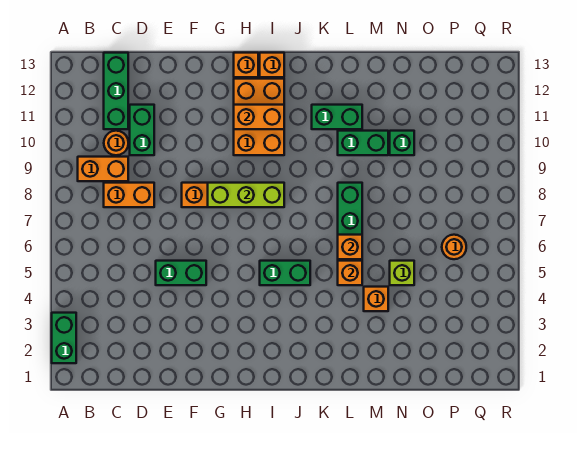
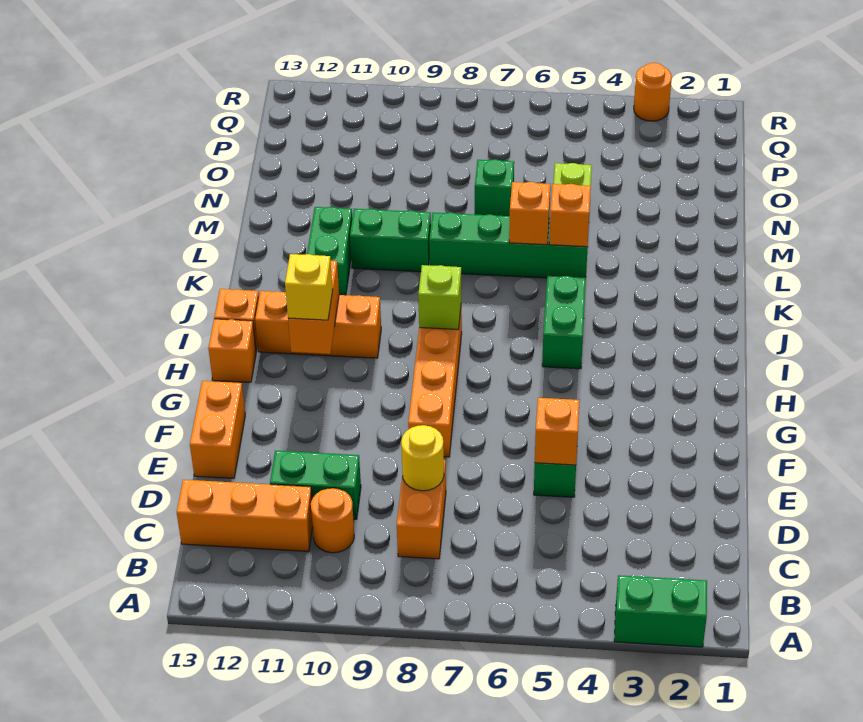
orange brick B9:C9 level 1 -> orange brick E13:F13 level 1
green brick C11:C13 level 1 -> orange brick C11:C13 level 1
none -> yellow round brick D8 level 2
lime brick G8:I8 level 2 -> lime brick I8 level 2
orange brick H10:I12 level 1 -> orange brick I10:I12 level 1
none -> yellow brick H11 level 3
green brick L10:M10 level 1 -> green brick L9:L10 level 1
orange brick M4 level 1 -> orange brick E5 level 2
green brick N10 level 1 -> green brick N7 level 1
orange round brick P6 level 1 -> orange round brick R3 level 1

